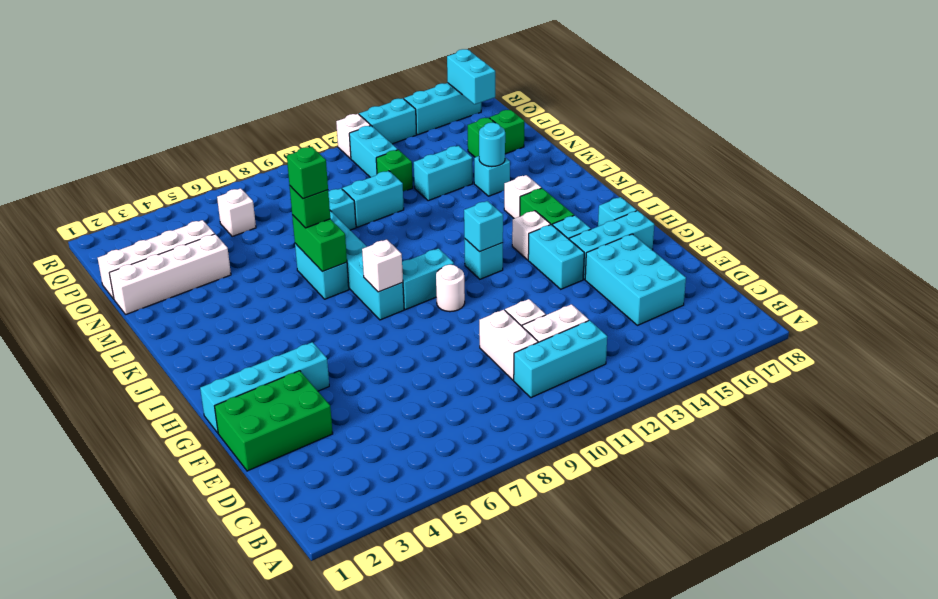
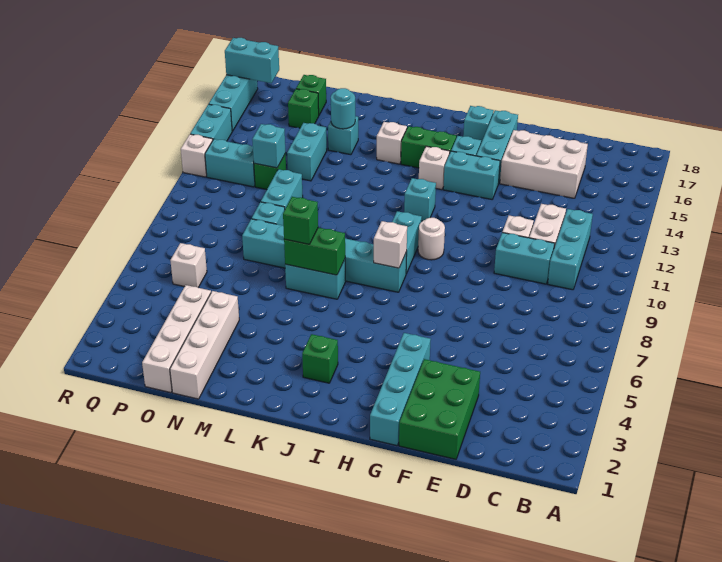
white brick D10:E10 level 1 -> cyan brick D10:E10 level 1
cyan brick D15:F16 level 1 -> white brick D15:F16 level 1
cyan brick I12 level 2 -> cyan brick O12 level 2
green brick L7 level 4 -> green brick J3 level 1

